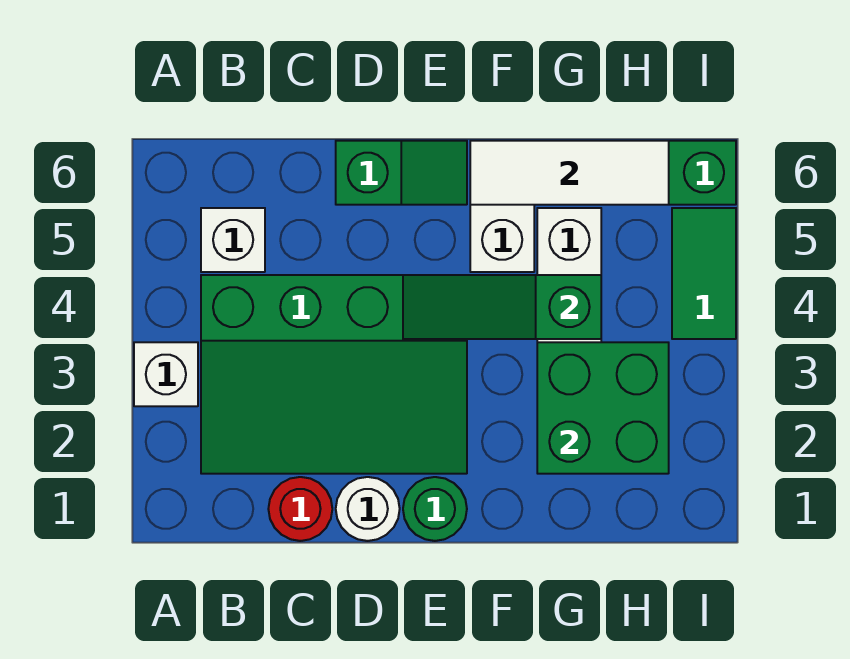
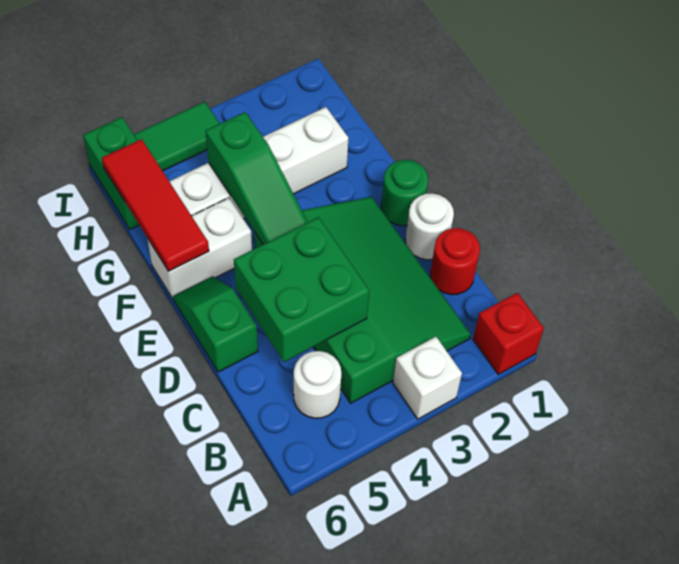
none -> red brick A1 level 1
white brick B5 level 1 -> white round brick B5 level 1
white tile F6:H6 level 2 -> red tile F6:H6 level 2
green brick G2:H3 level 2 -> green brick C4:D5 level 2

